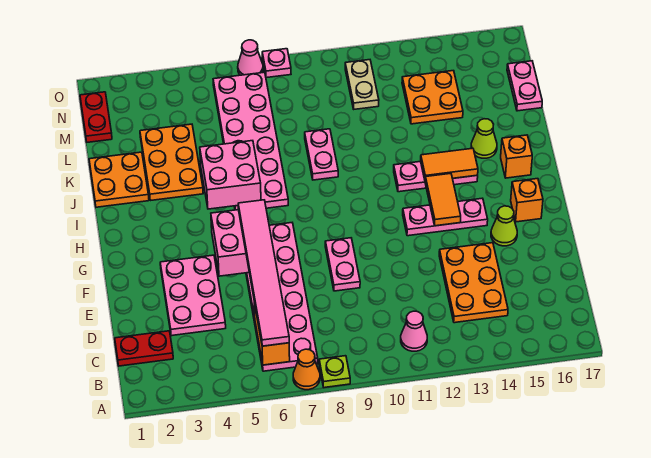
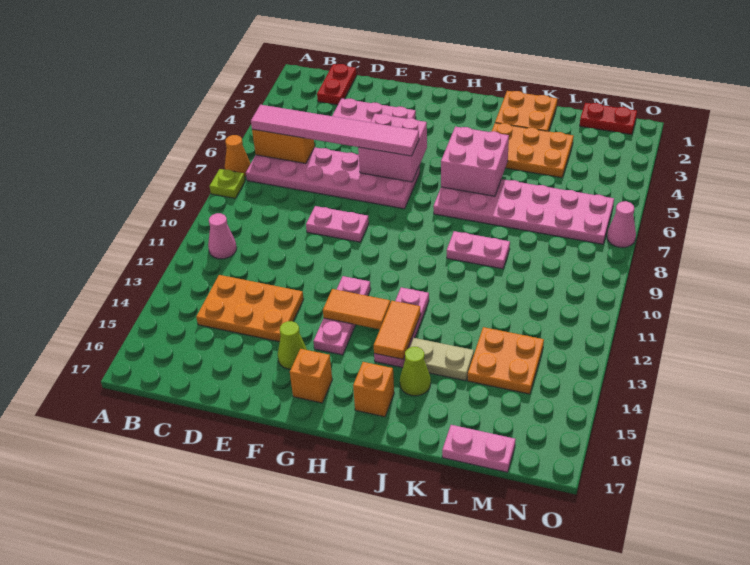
tan plate M11:N11 level 1 -> tan plate J14:K14 level 1
pink plate O8 level 1 -> none

